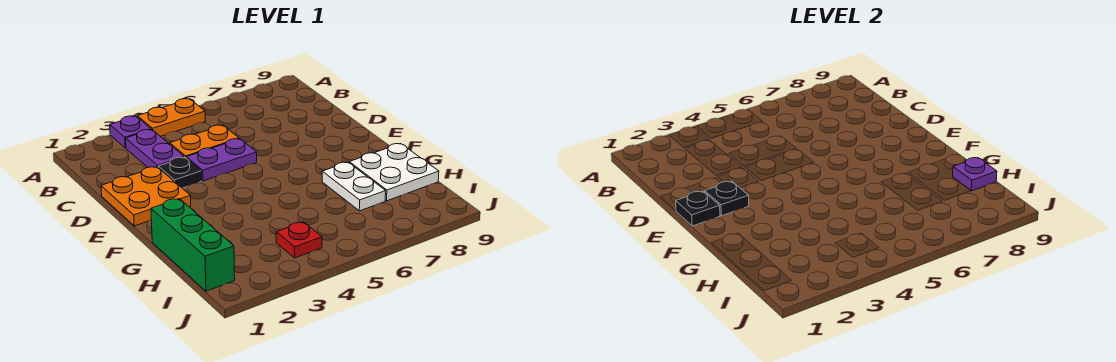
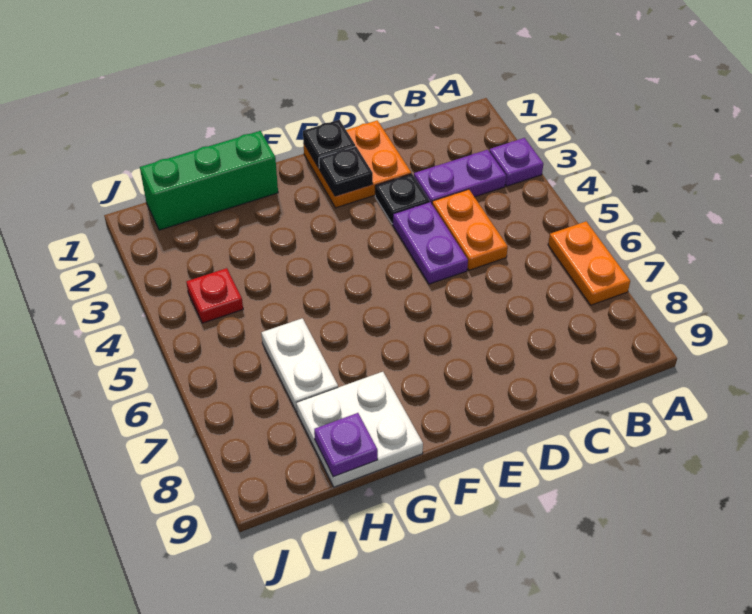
orange plate A4:A5 level 1 -> orange plate A6:A7 level 1
white plate G7:H7 level 1 -> white plate H6:H7 level 1

